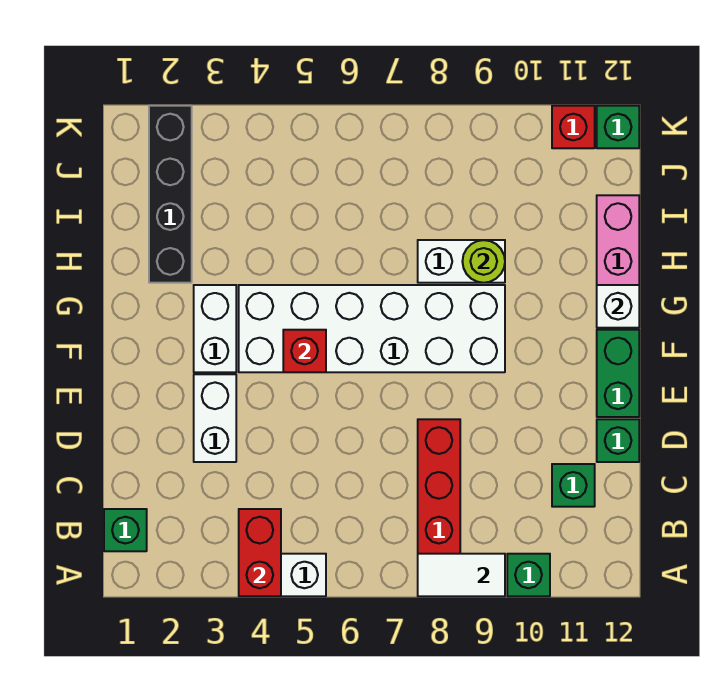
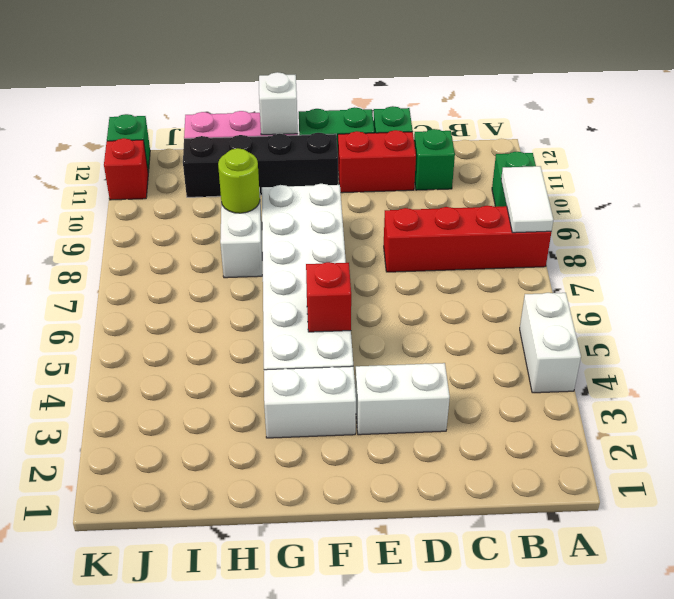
red brick A4:B4 level 2 -> red brick D11:E11 level 1
green brick B1 level 1 -> none
black brick H2:K2 level 1 -> black brick F11:I11 level 1

